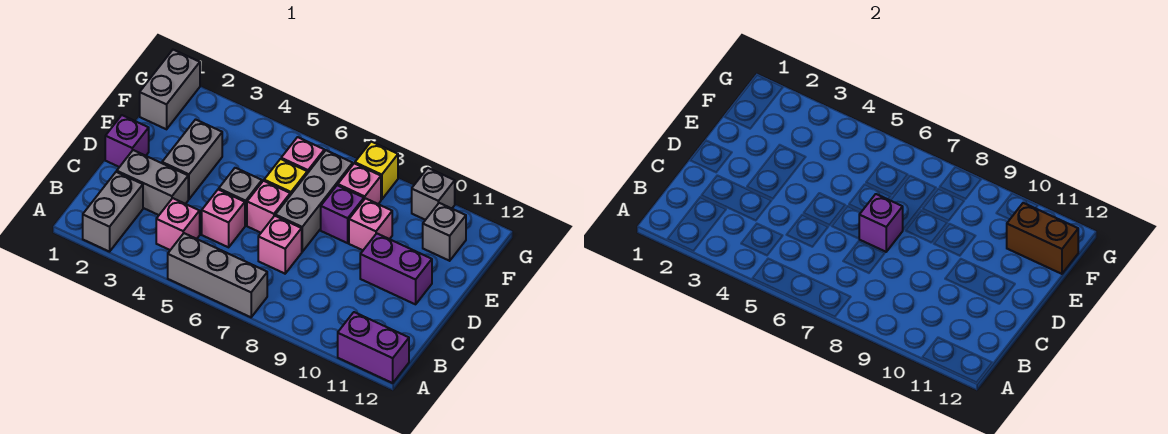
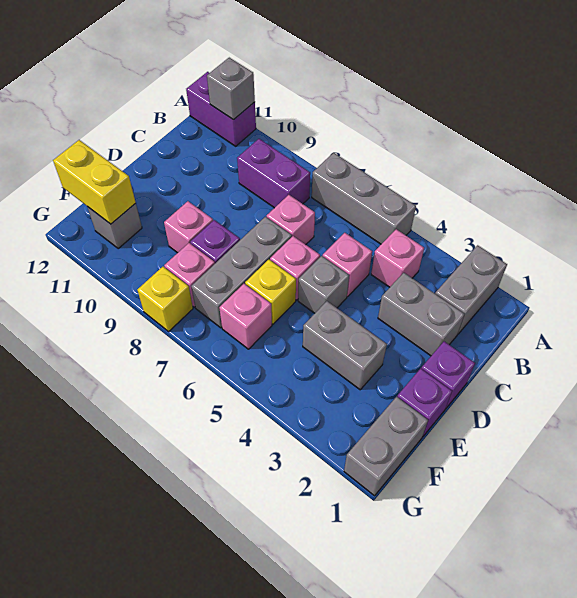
grey brick D3:E3 level 1 -> grey brick E3:E4 level 1
purple brick D7 level 2 -> purple brick E1 level 1
purple brick D10:D11 level 1 -> purple brick B8:B9 level 1
brown brick F11:F12 level 2 -> yellow brick F11:F12 level 2
grey brick G10 level 1 -> grey brick A11 level 2

